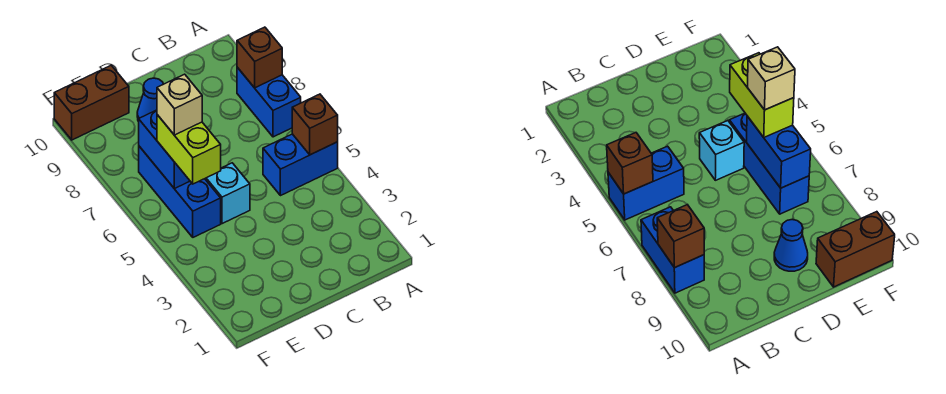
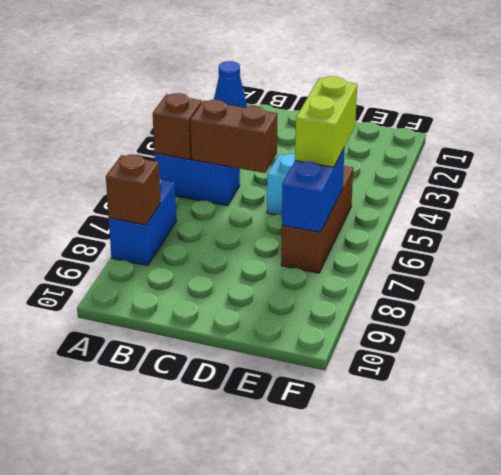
blue cone D9 level 1 -> blue cone A1 level 1
blue brick E5:E7 level 1 -> brown brick E5:E7 level 1
tan brick E6 level 4 -> none
brown brick E10:F10 level 1 -> brown brick B5:C5 level 2

